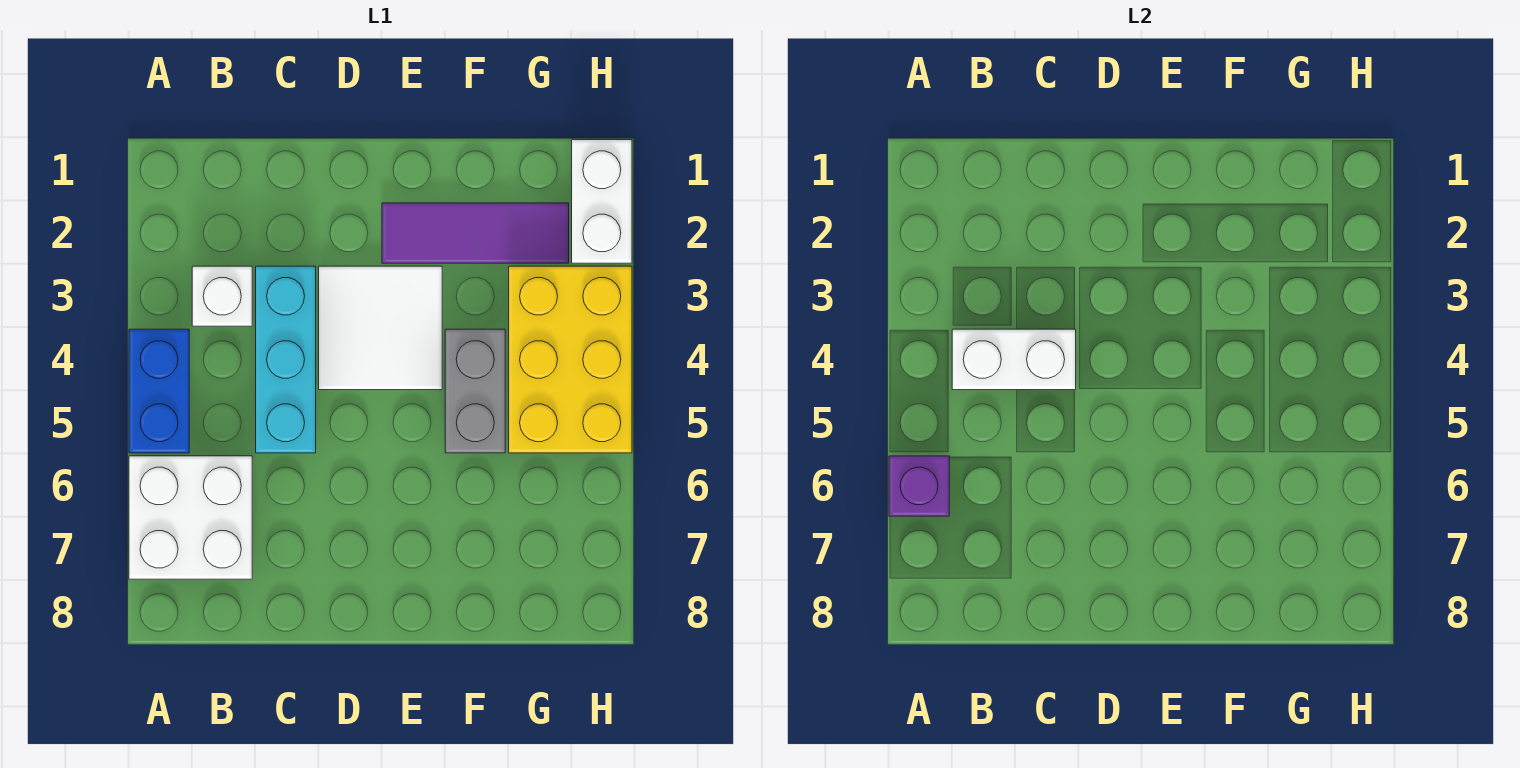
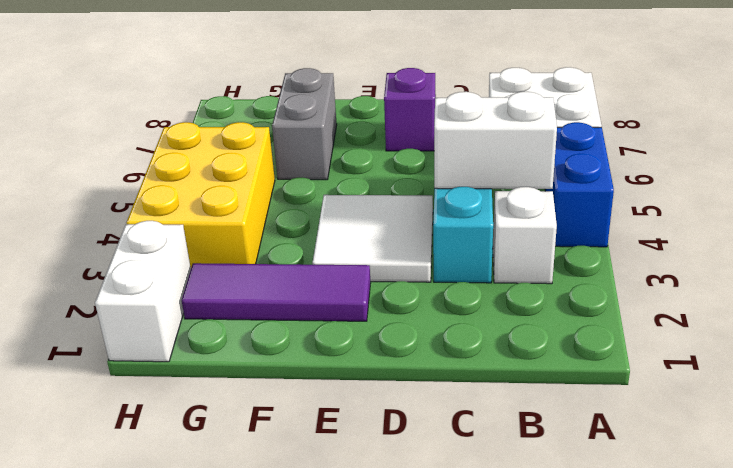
purple brick A6 level 2 -> purple brick D7 level 1
grey brick F4:F5 level 1 -> grey brick F6:F7 level 1

